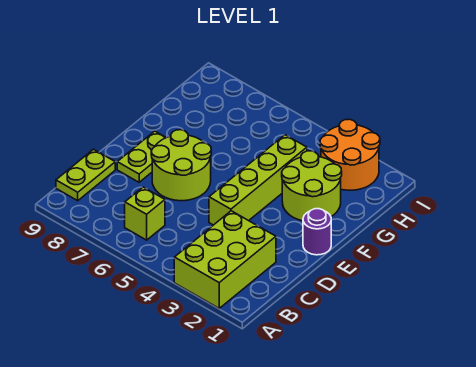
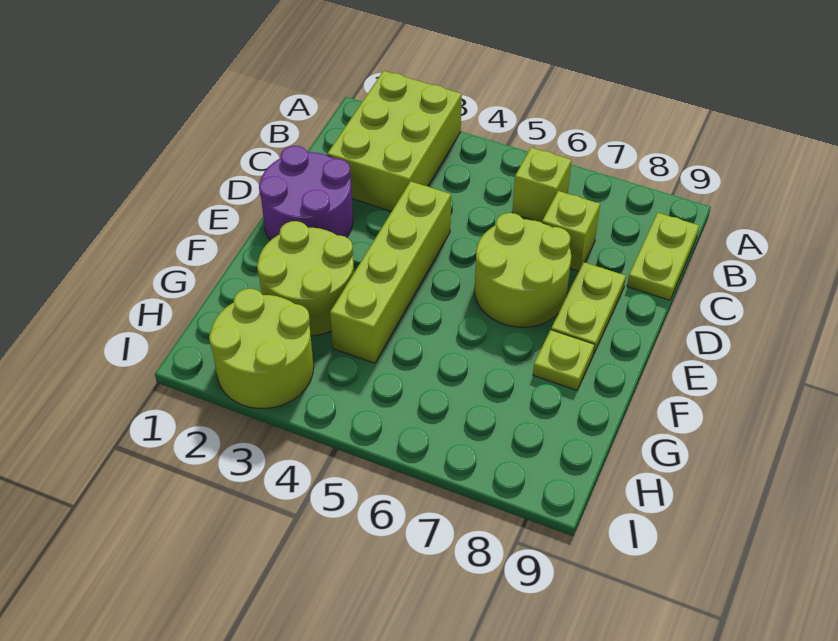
none -> lime brick C7 level 1
purple round brick E1 level 1 -> purple round brick D1:E2 level 1
none -> lime plate F8 level 1
orange round brick H2:I3 level 1 -> lime round brick H2:I3 level 1

